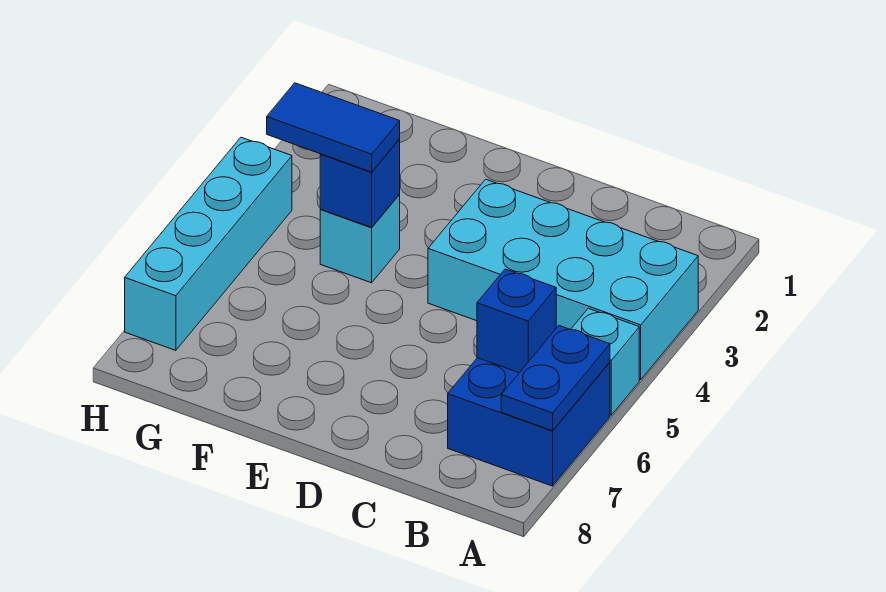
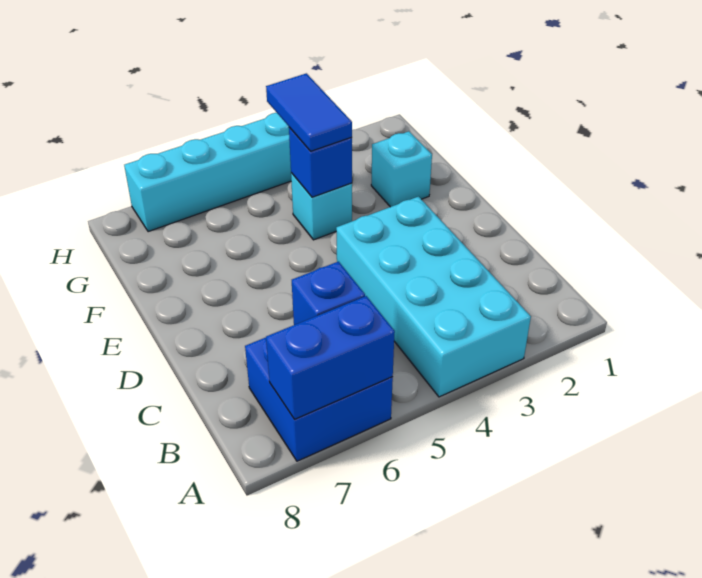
cyan brick A5 level 1 -> cyan brick F2 level 1
blue plate A6:A7 level 2 -> blue brick A6:A7 level 2

